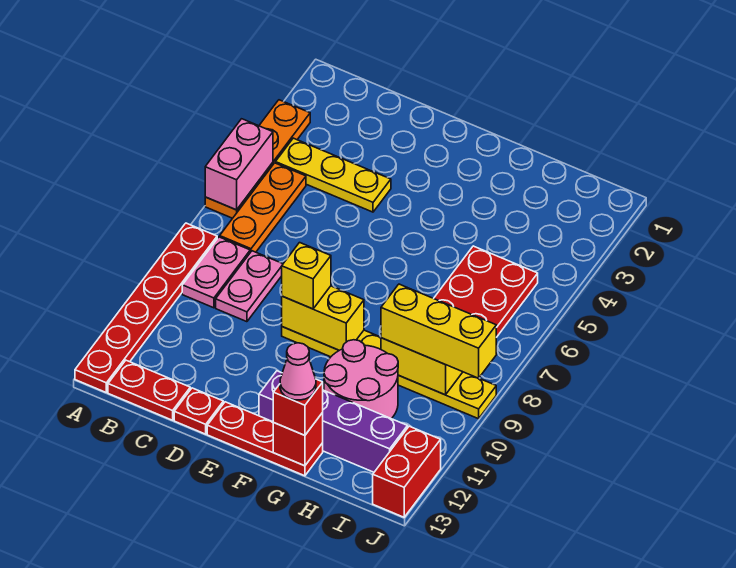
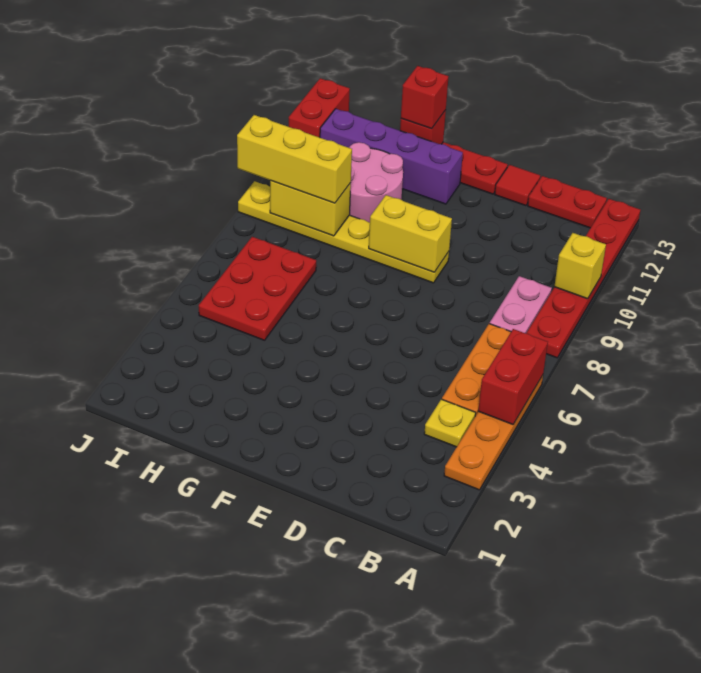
pink brick A5:A6 level 2 -> red brick A5:A6 level 2
yellow plate B4:D4 level 1 -> yellow plate B4 level 1
pink plate C8:C9 level 1 -> none
red plate D13 level 1 -> red tile D13 level 1
yellow brick E9 level 3 -> yellow brick A10 level 2
pink cone G13 level 4 -> none

